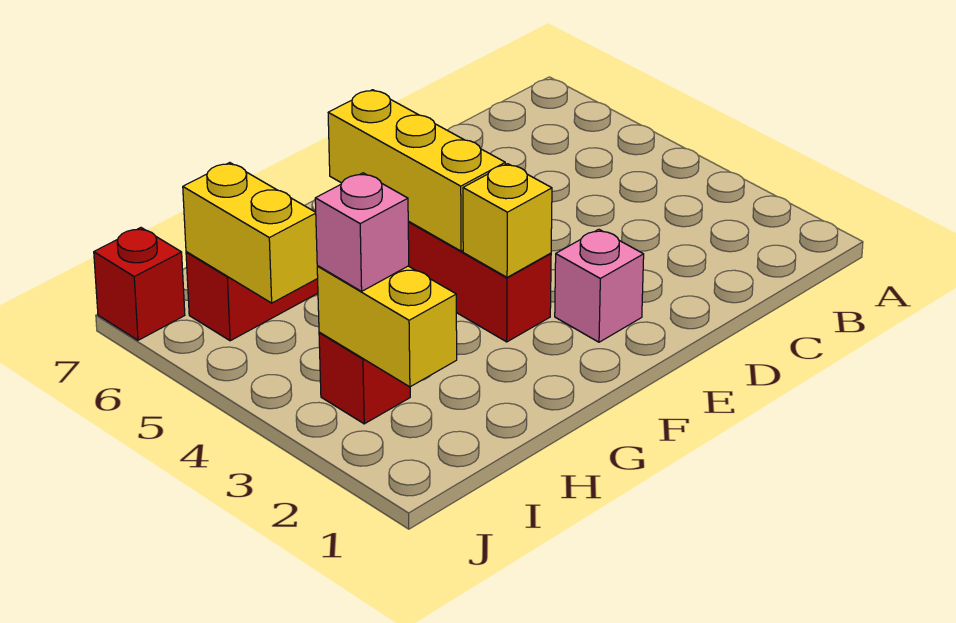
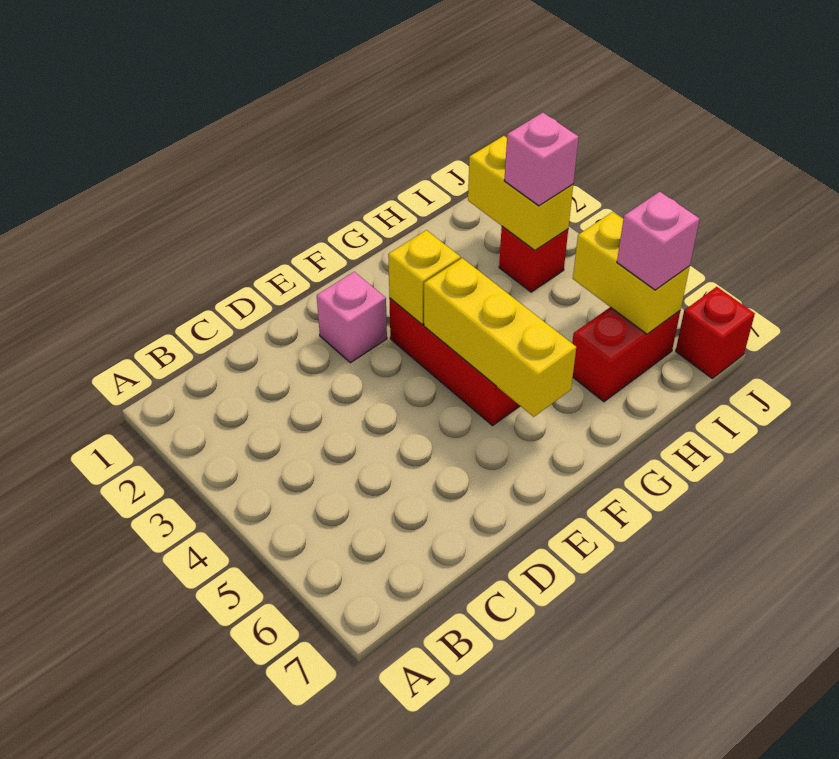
none -> pink brick I6 level 3

